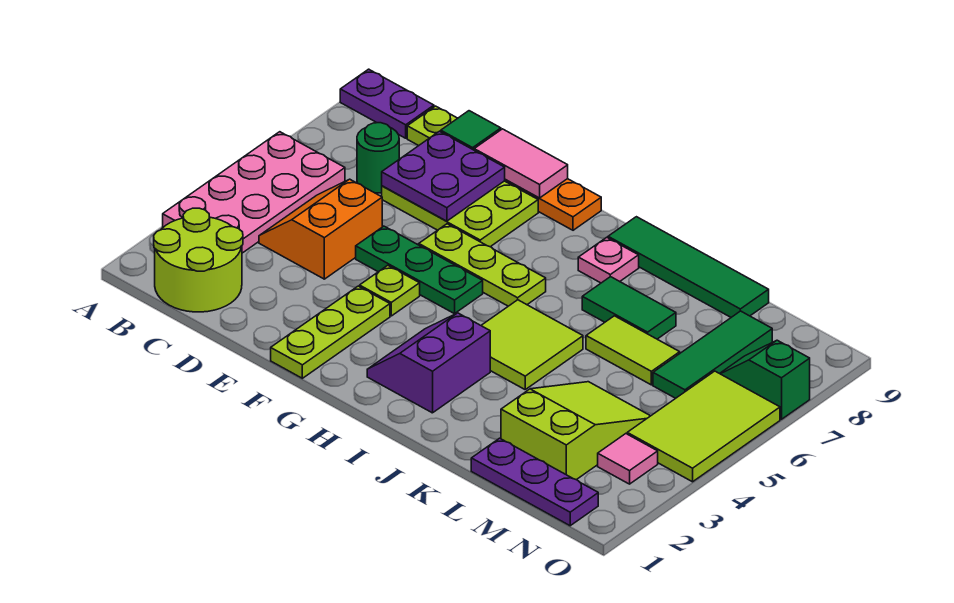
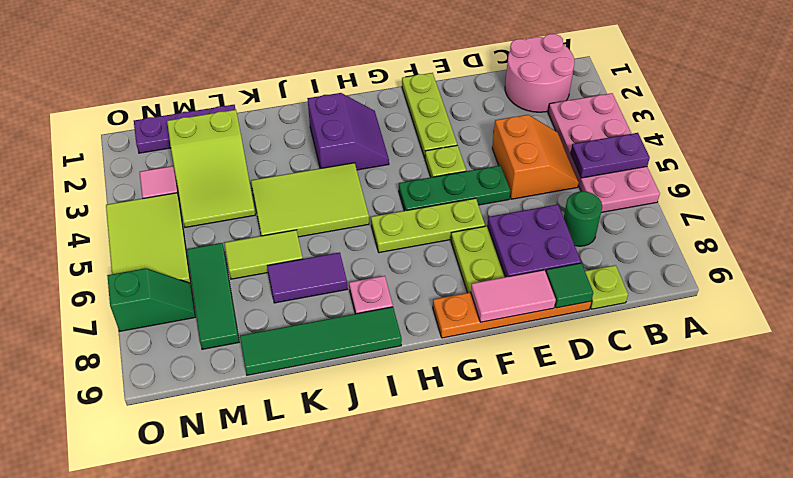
purple plate A9:B9 level 1 -> purple plate A5:B5 level 2
lime round brick B1:C2 level 1 -> pink round brick B1:C2 level 1
lime tile I4:J5 level 1 -> lime tile I4:K5 level 1
green tile J7:K7 level 1 -> purple tile J7:K7 level 1

